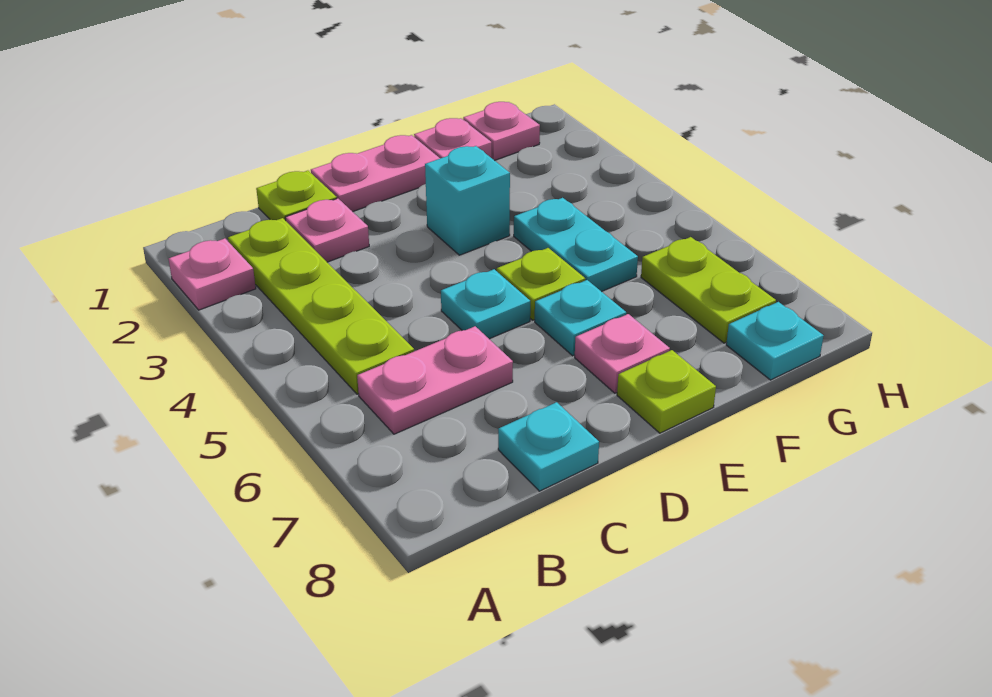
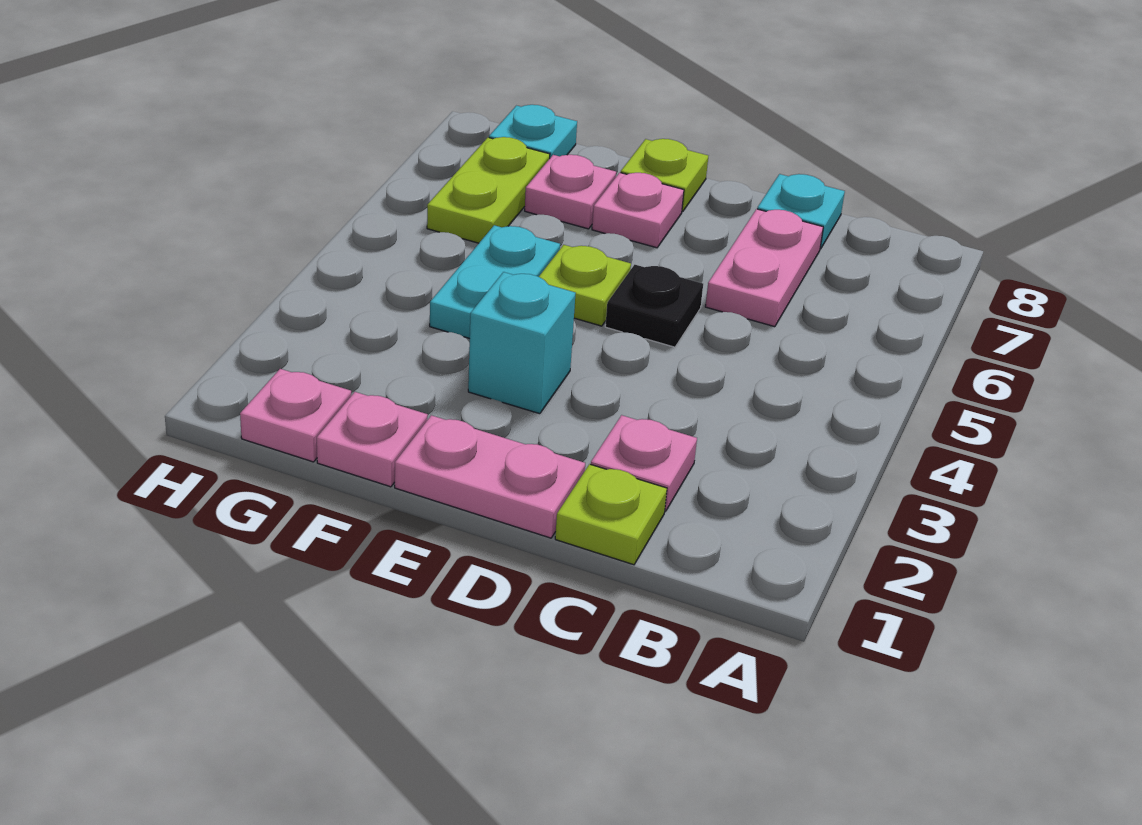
pink plate A2 level 1 -> pink plate F7 level 1
lime plate B2:B5 level 1 -> none
pink plate B6:C6 level 1 -> pink plate C6:C7 level 1
cyan plate D5 level 1 -> black plate D5 level 1
cyan plate E6 level 1 -> none

